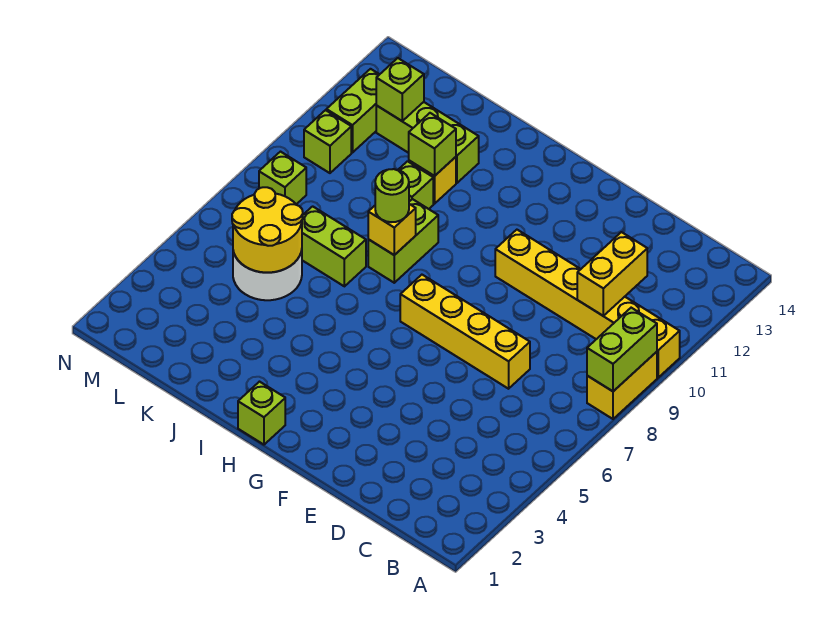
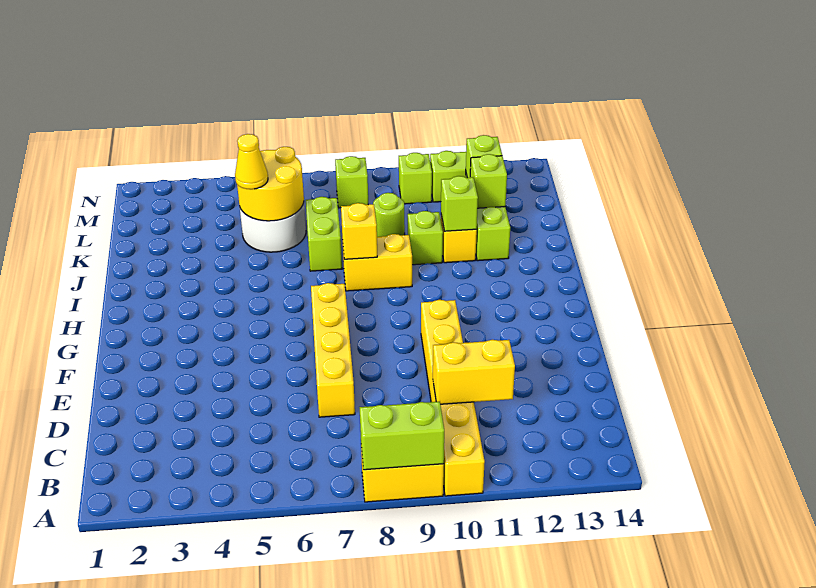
lime brick H1 level 1 -> lime brick K12 level 2
lime brick I8:I9 level 1 -> yellow brick I8:I9 level 1
lime round brick I8 level 3 -> lime round brick K9 level 1
none -> yellow cone K5 level 3

